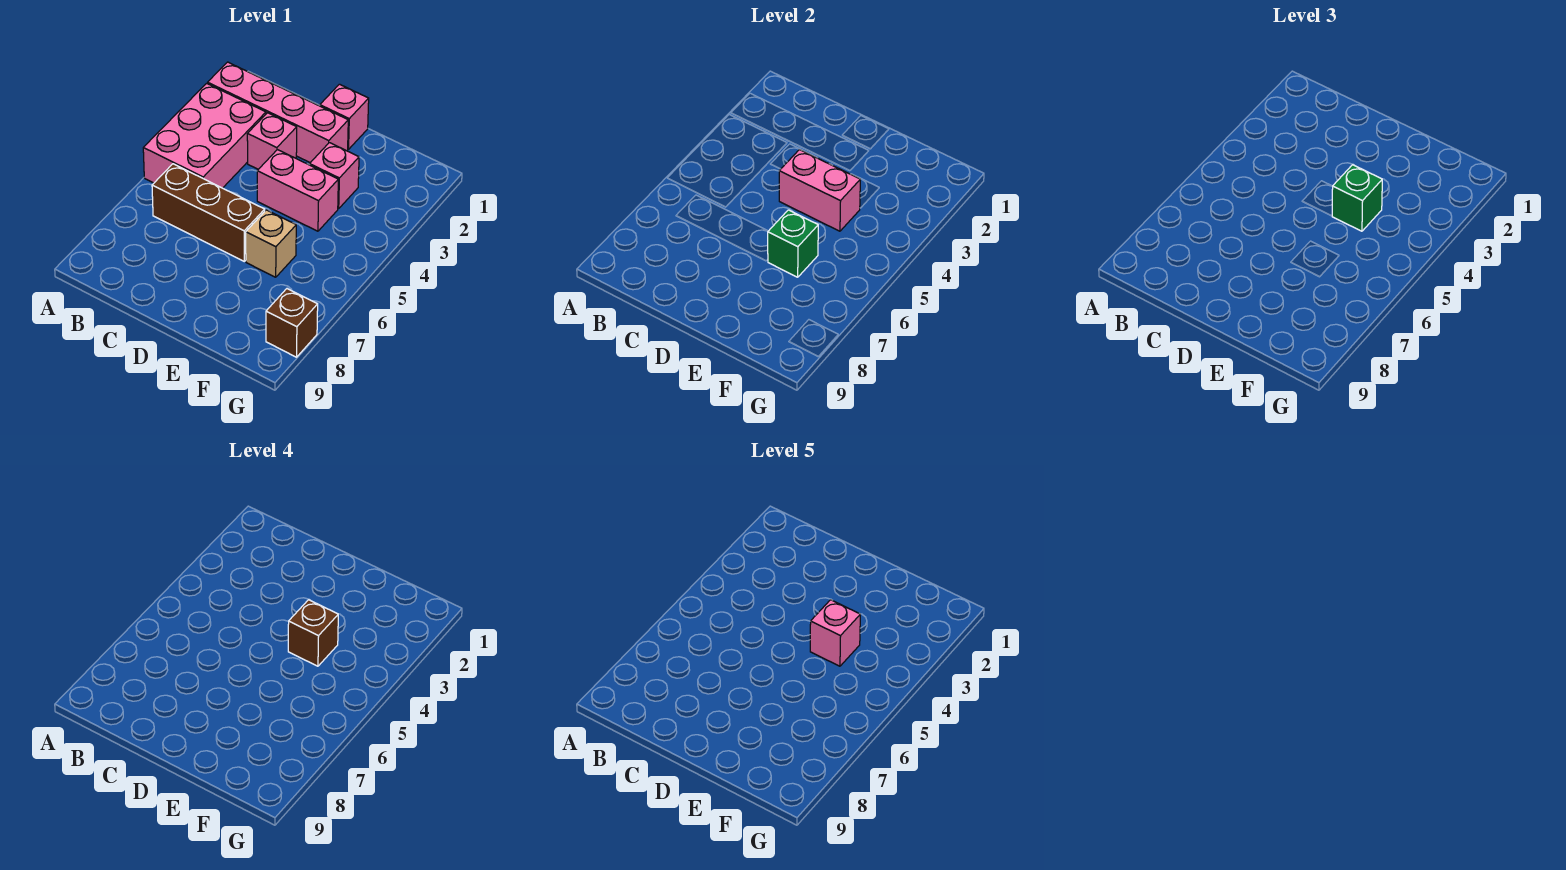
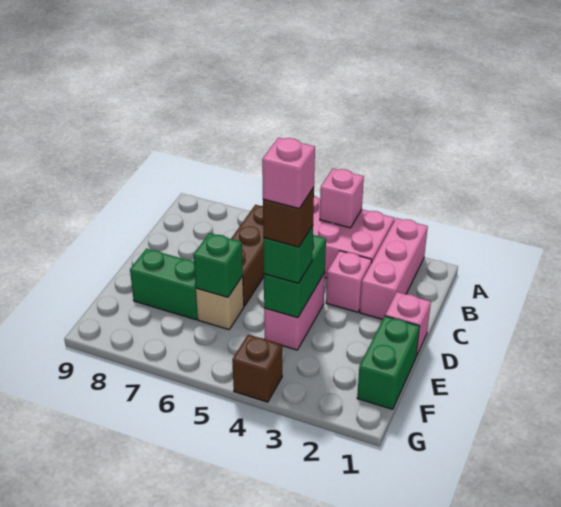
pink brick A2:D2 level 1 -> pink brick A2:C2 level 1
pink brick D4:E4 level 2 -> green brick D4:E4 level 2
none -> green brick E1:F1 level 1
pink brick E3 level 1 -> pink brick A4 level 2
none -> green brick E7:E8 level 1
brown brick G8 level 1 -> brown brick G4 level 1

